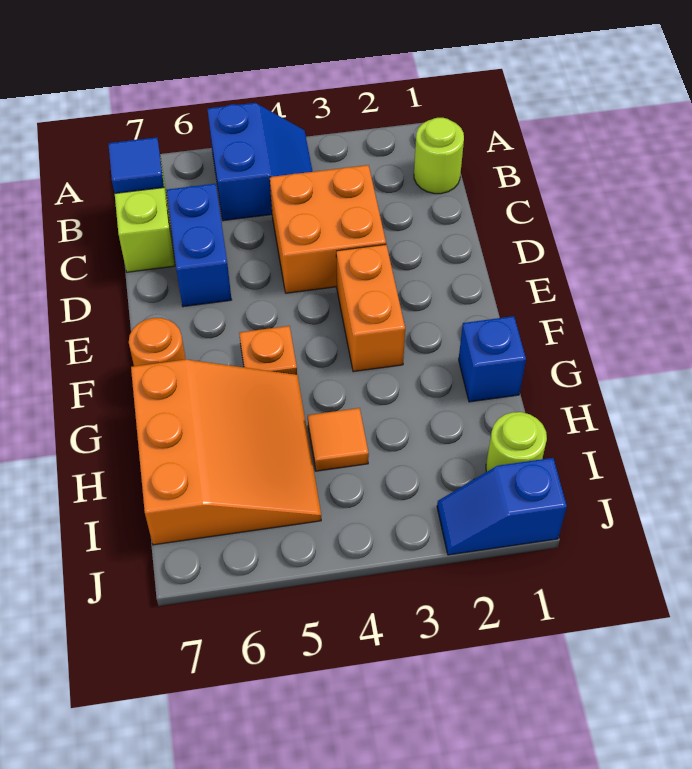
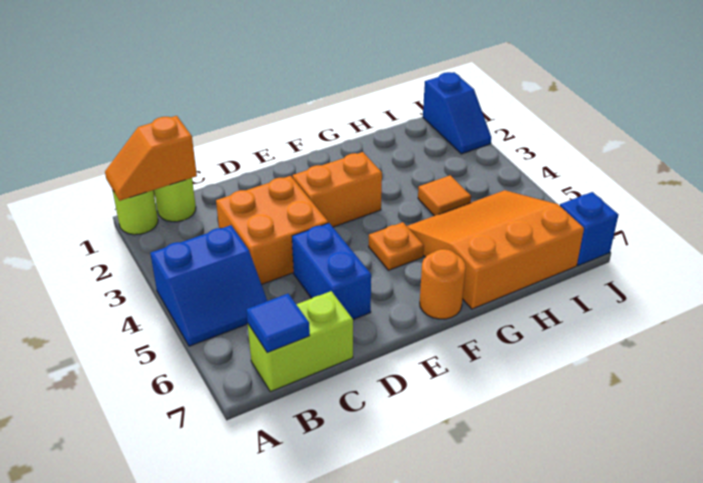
none -> orange slope A1:B1 level 2 top B
blue slope A4:B5 level 1 top 5 -> blue slope A4:B5 level 1 top 4
blue brick C6:D6 level 1 -> blue brick D5:D6 level 1
blue brick G1 level 1 -> blue brick J7 level 1
lime round brick I1 level 1 -> lime round brick A1 level 1

